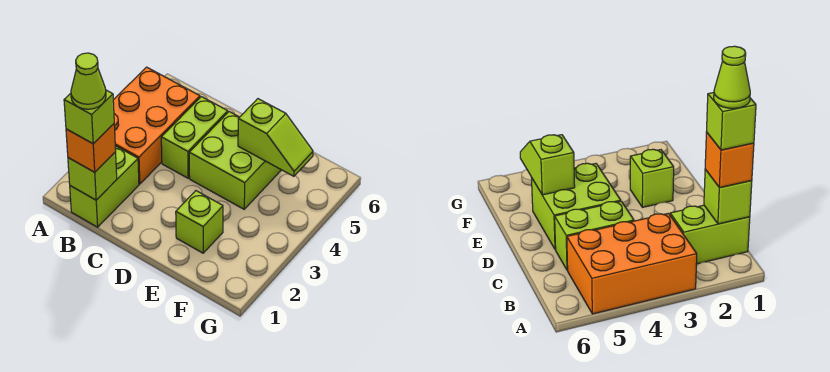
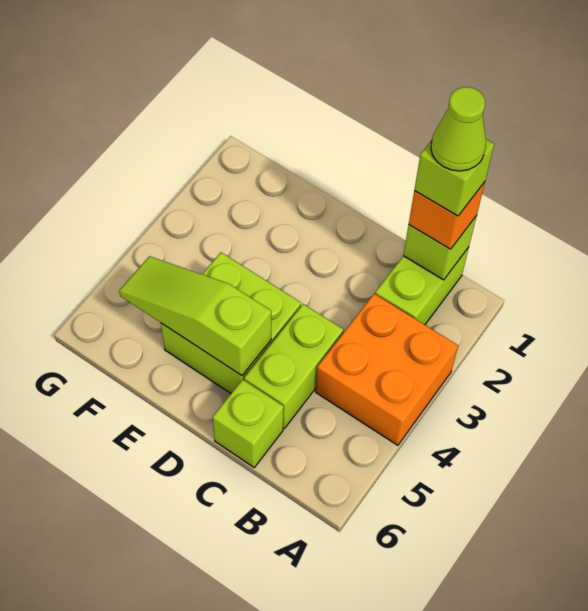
orange brick A3:B5 level 1 -> orange brick A3:B4 level 1
lime brick E2 level 1 -> lime brick C6 level 1
lime slope E5:F5 level 2 top E -> lime slope D5:F5 level 2 top D

